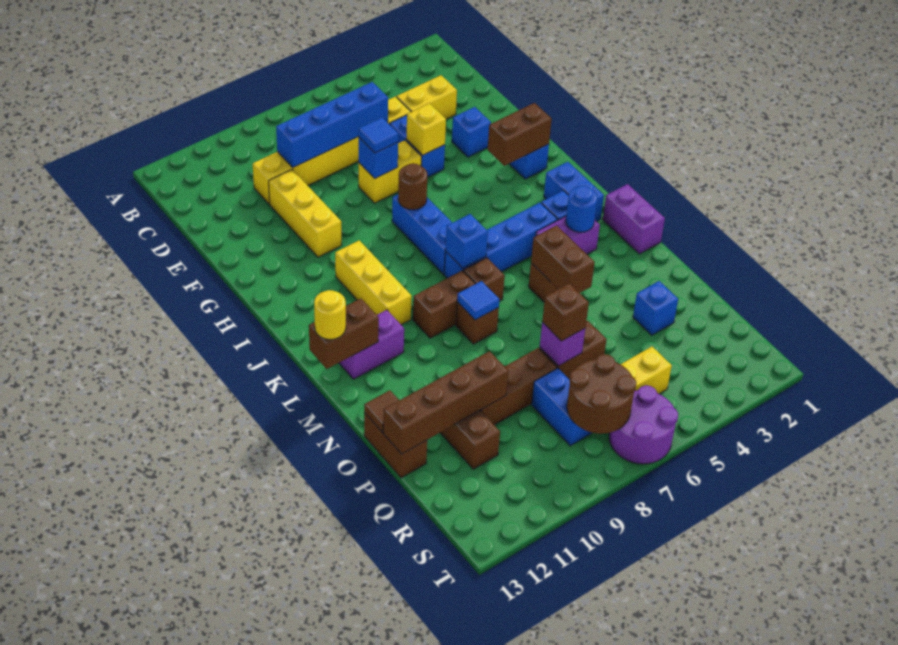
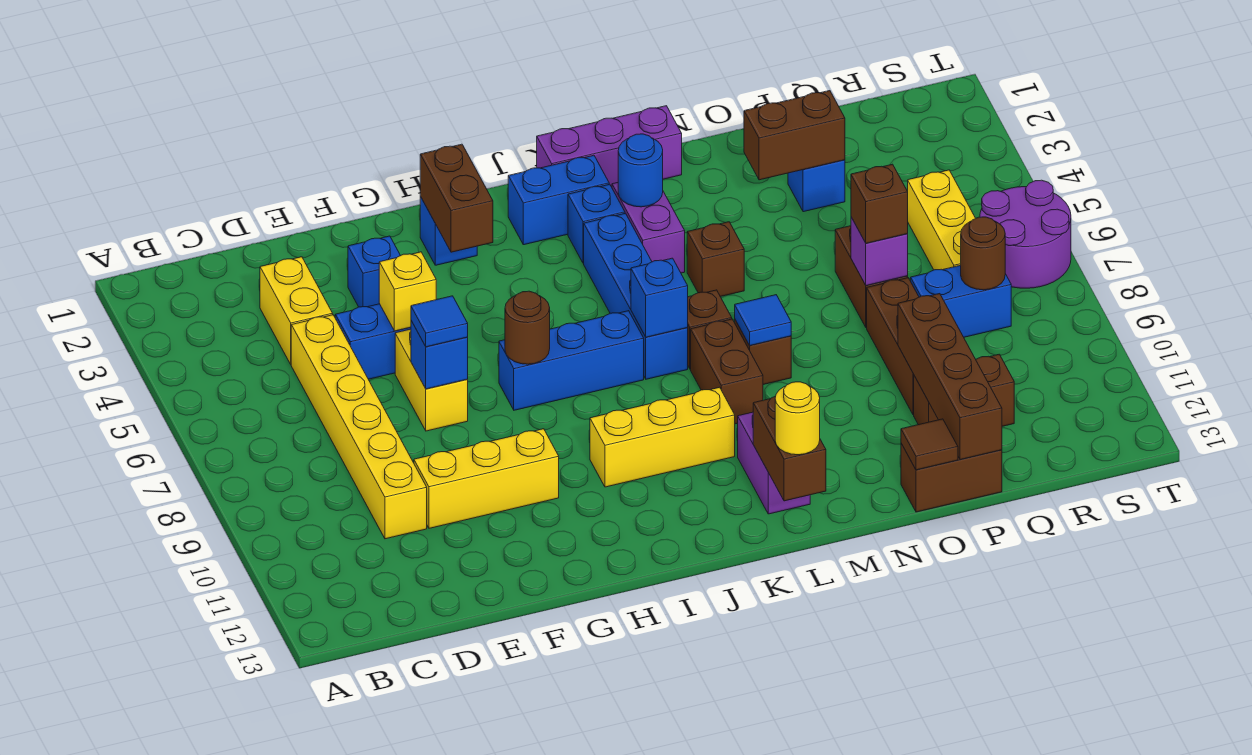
blue brick D6:D9 level 2 -> none
purple brick L1:M1 level 1 -> purple brick K1:M1 level 1
brown brick M5:N5 level 2 -> brown brick O3:P3 level 2
brown round brick R7:S8 level 2 -> brown round brick R8 level 2

